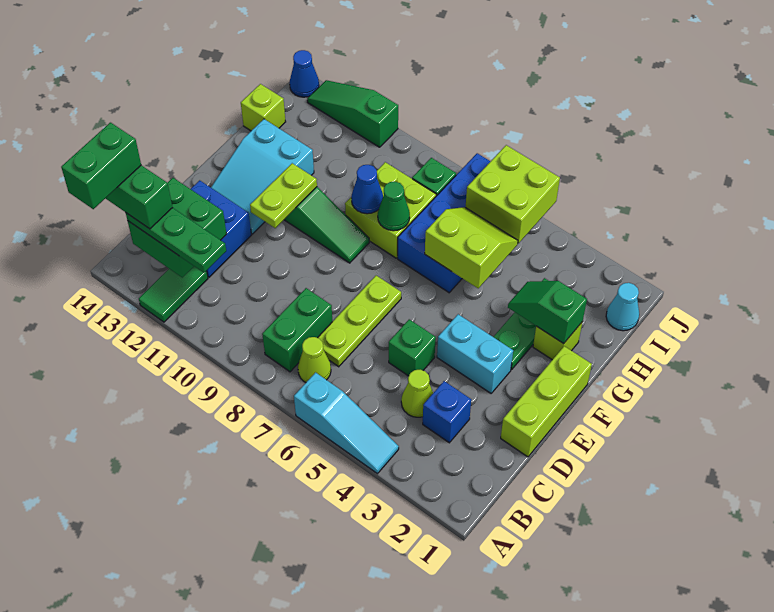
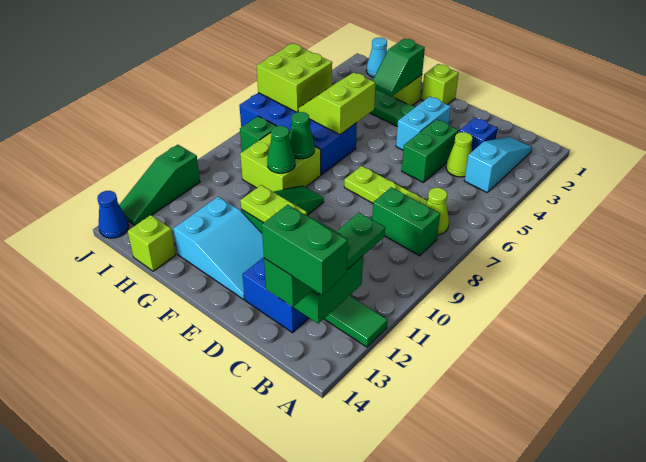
cyan slope A4:A6 level 1 top 6 -> cyan slope B2:B4 level 1 top 4
lime brick D1:F1 level 1 -> lime brick F1 level 1
green brick D5 level 1 -> green brick D4:D5 level 1
blue cone G9 level 2 -> green cone G9 level 2

